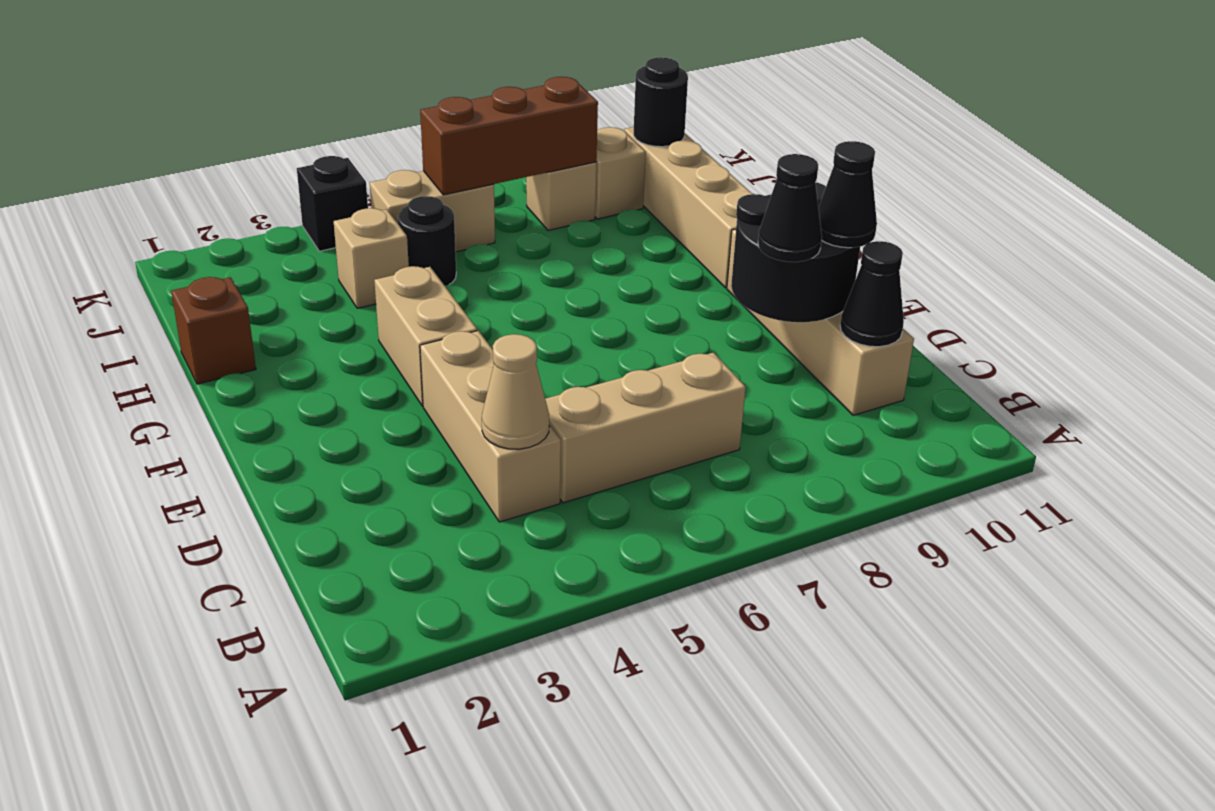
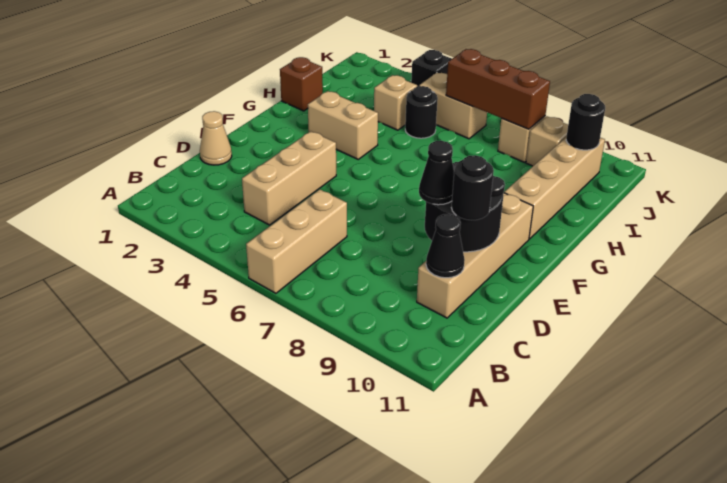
tan cone C4 level 2 -> tan cone D1 level 1
tan brick C5:C7 level 1 -> tan brick A6:C6 level 1
black cone D10 level 3 -> black round brick D10 level 3
tan brick F4:G4 level 1 -> tan brick G3:G4 level 1

